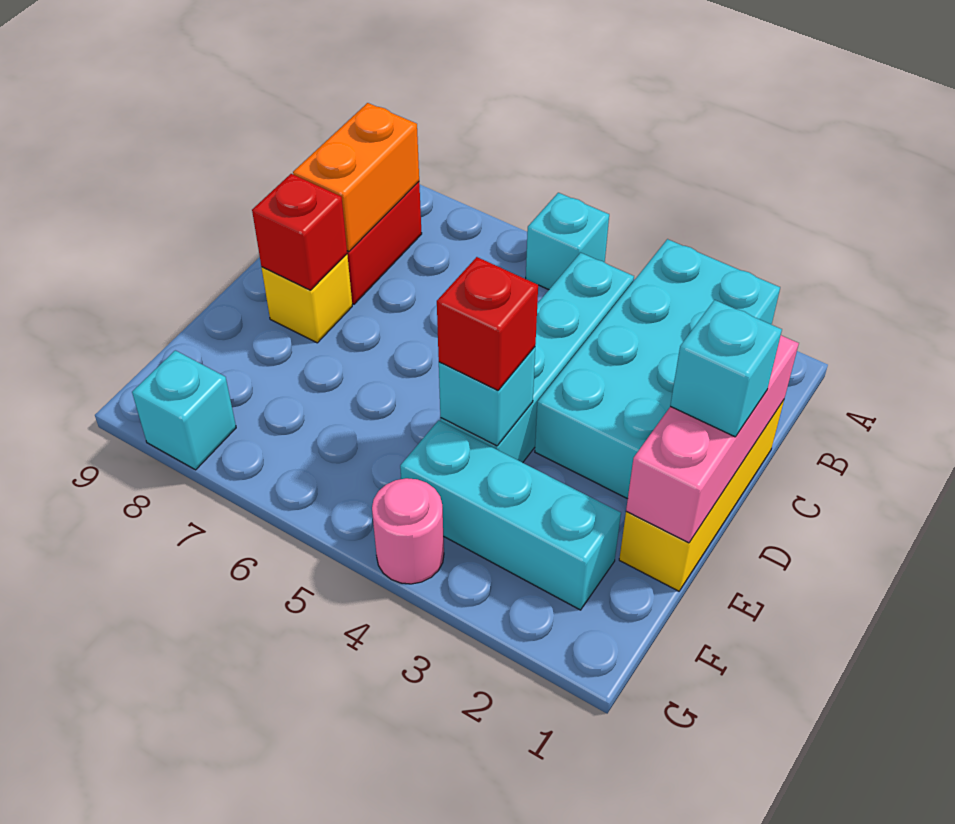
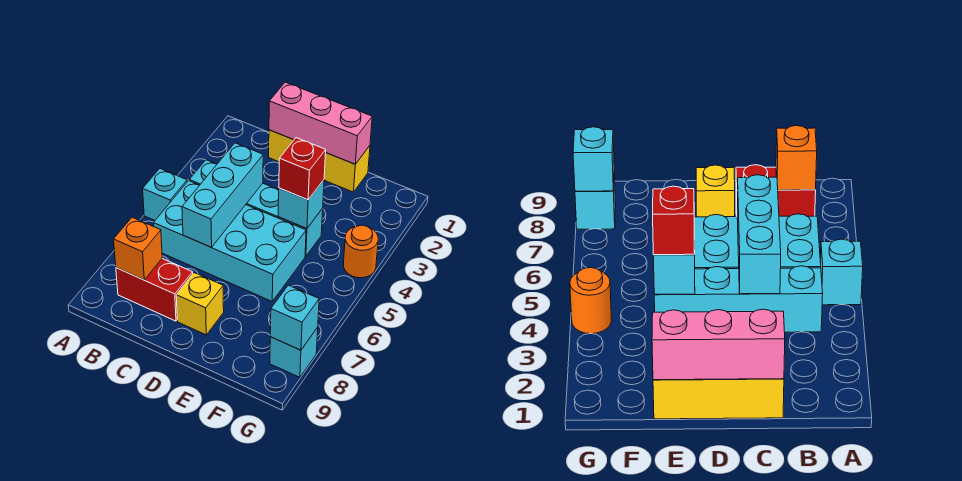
cyan brick A2:D3 level 1 -> cyan brick B5:E6 level 1
orange brick B8:C8 level 2 -> orange brick B8 level 2
cyan brick D1 level 3 -> cyan brick G8 level 2
red brick D8 level 2 -> none
cyan brick F2:F4 level 1 -> cyan brick C4:C6 level 2
pink round brick G4 level 1 -> orange round brick G4 level 1

